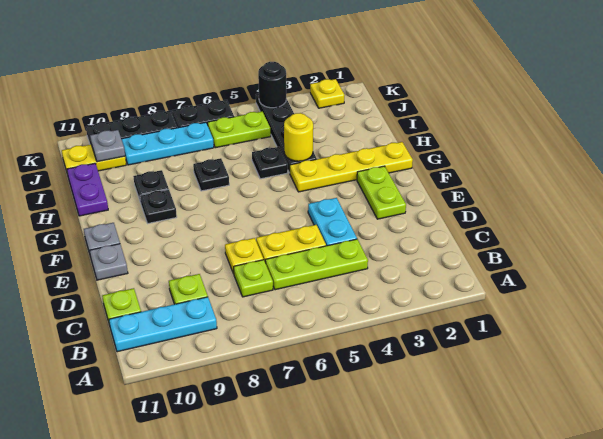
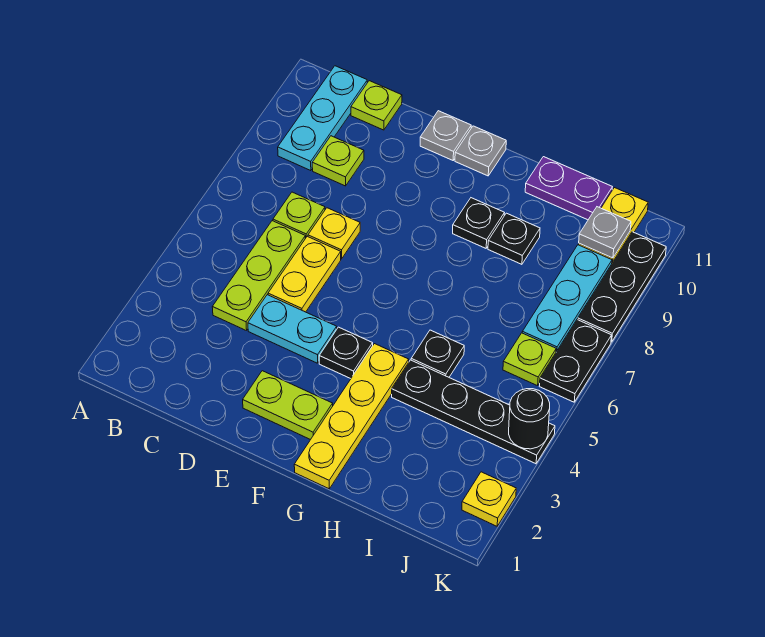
yellow round brick H4 level 2 -> none
black plate H7 level 1 -> black plate F4 level 1
lime plate J5:J6 level 1 -> lime plate J6 level 1

